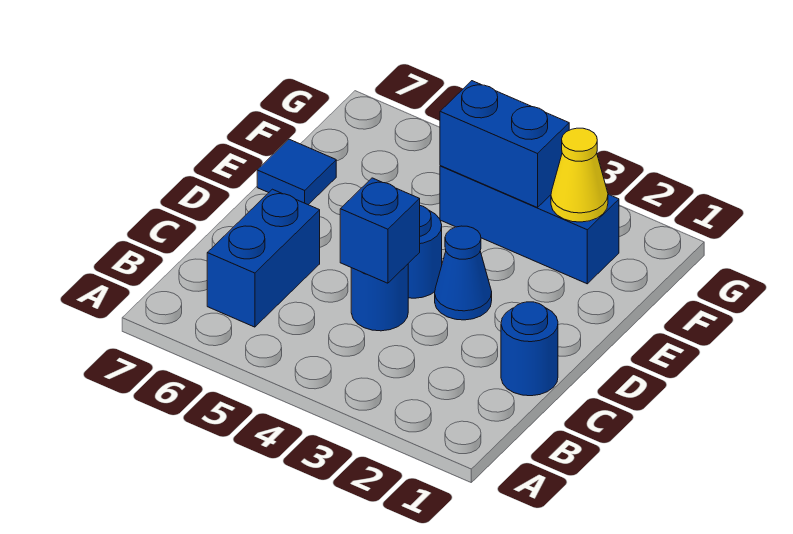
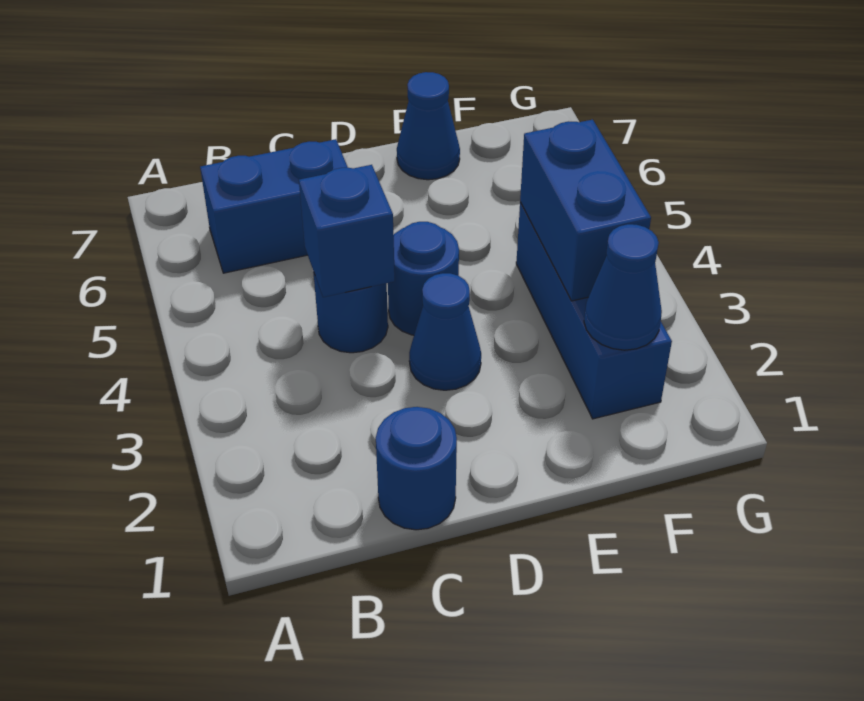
blue tile E7 level 1 -> blue cone E7 level 1
yellow cone F2 level 2 -> blue cone F2 level 2

